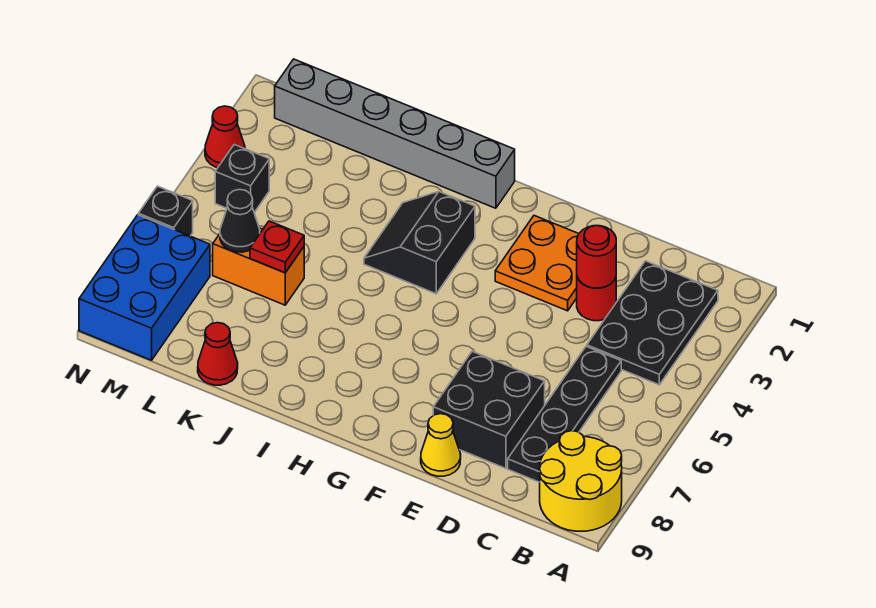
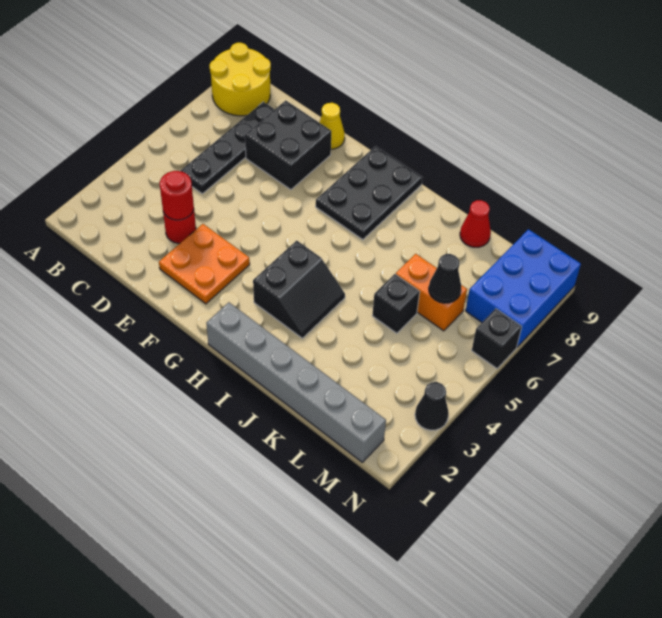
black plate B2:C4 level 1 -> black plate G7:H9 level 1
red plate K6 level 2 -> none
black brick M4 level 1 -> black brick K5 level 1
red cone N3 level 1 -> black cone N3 level 1

